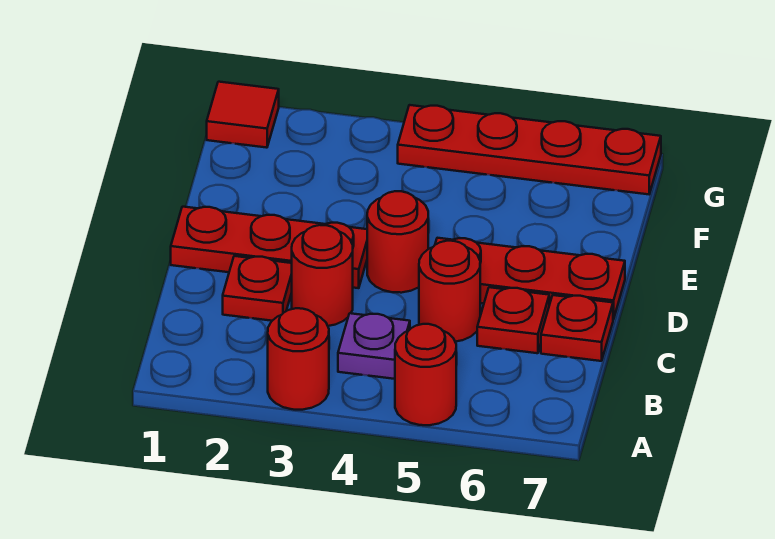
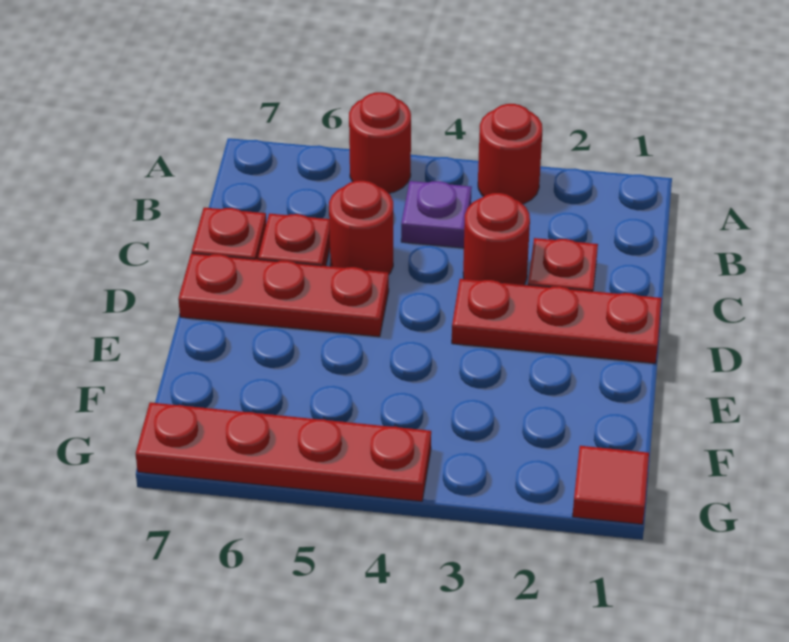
red round brick D4 level 1 -> none

